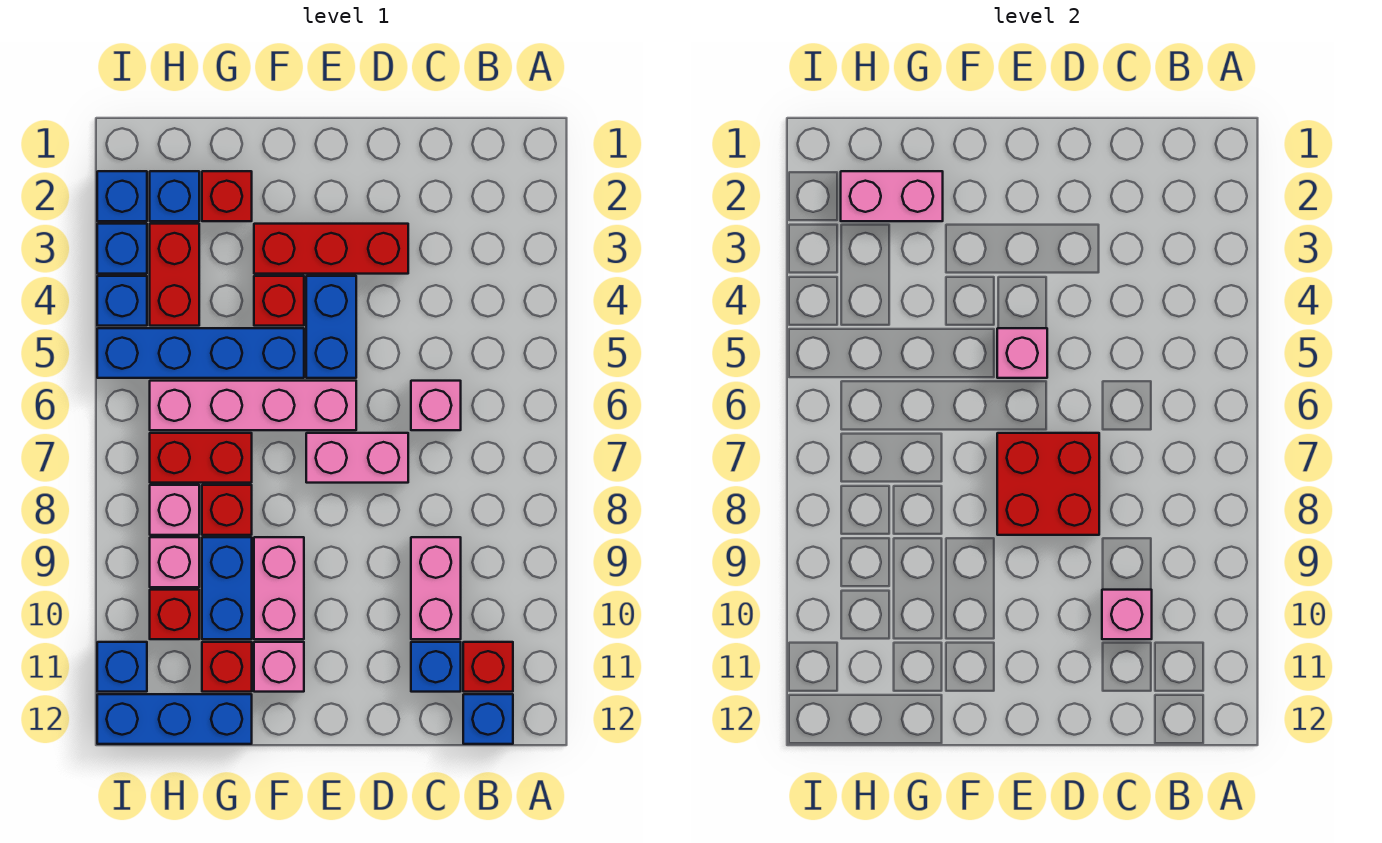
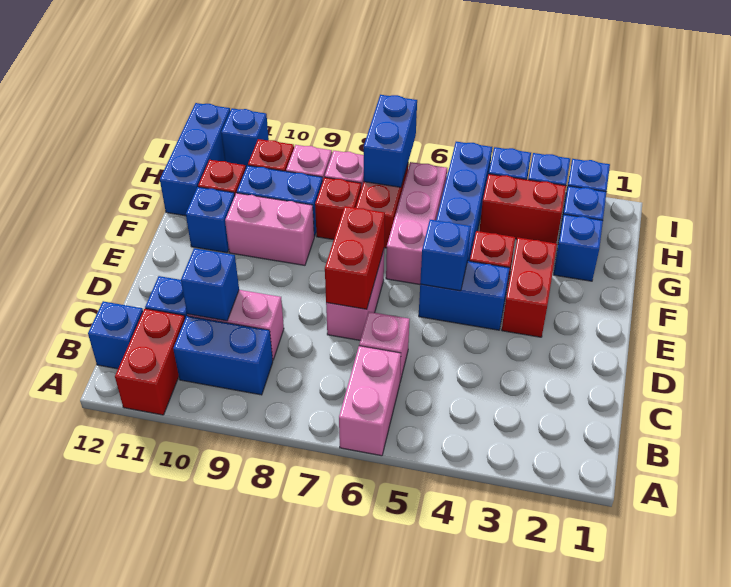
none -> blue brick B9:B10 level 1
red brick B11 level 1 -> red brick A11:B11 level 1
pink brick C10 level 2 -> blue brick C10 level 2
red brick D3:F3 level 1 -> red brick E3:F3 level 1
red brick D7:E8 level 2 -> red brick D7:E7 level 2
pink brick E5 level 2 -> blue brick E5 level 2
pink brick E6:H6 level 1 -> pink brick F6:H6 level 1
pink brick F11 level 1 -> blue brick F11 level 1
red brick G2 level 1 -> blue brick G2 level 1
pink brick G2:H2 level 2 -> pink brick A6:B6 level 1
none -> blue brick H7:I7 level 2

